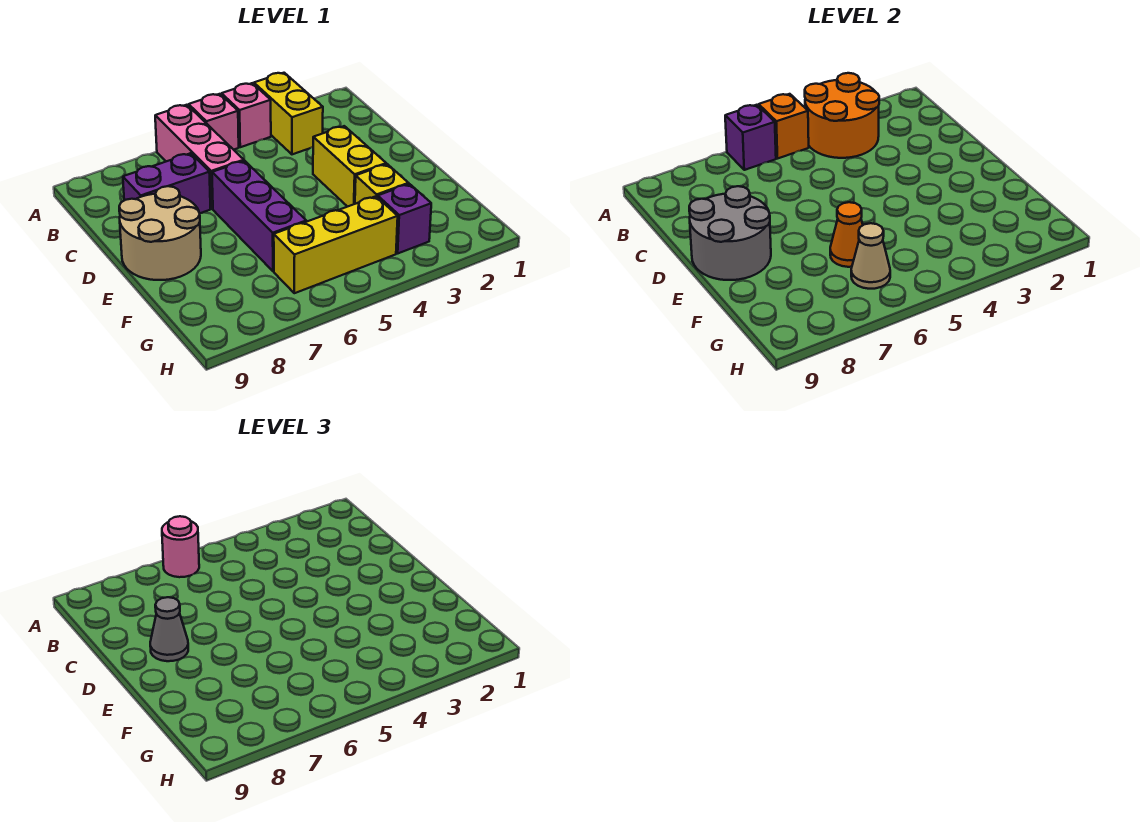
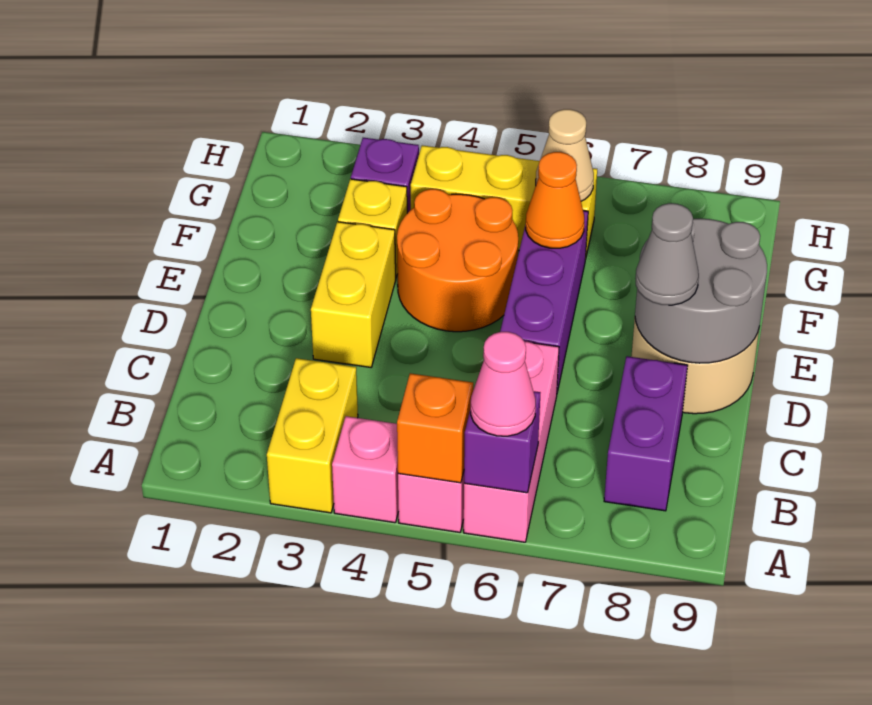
orange round brick A3:B4 level 2 -> orange round brick E4:F5 level 1
pink round brick A6 level 3 -> pink cone A6 level 3
purple brick C7:C8 level 1 -> purple brick B8:C8 level 1

